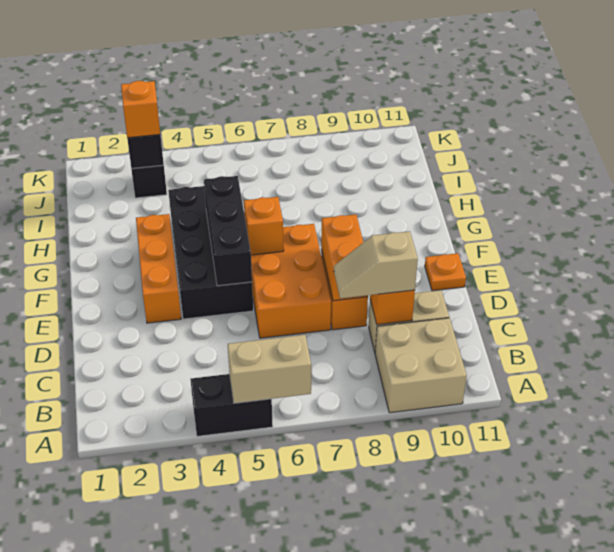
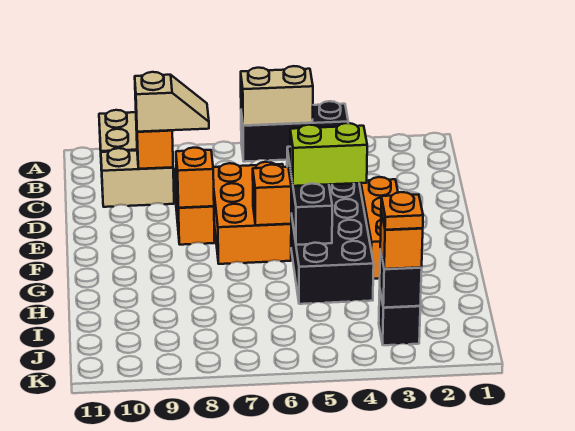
black brick A4:A5 level 1 -> black brick A4:A6 level 1
orange brick D8:E8 level 2 -> orange brick E8 level 2
orange plate E11 level 1 -> orange plate J3 level 4
none -> lime brick F4:F5 level 3

